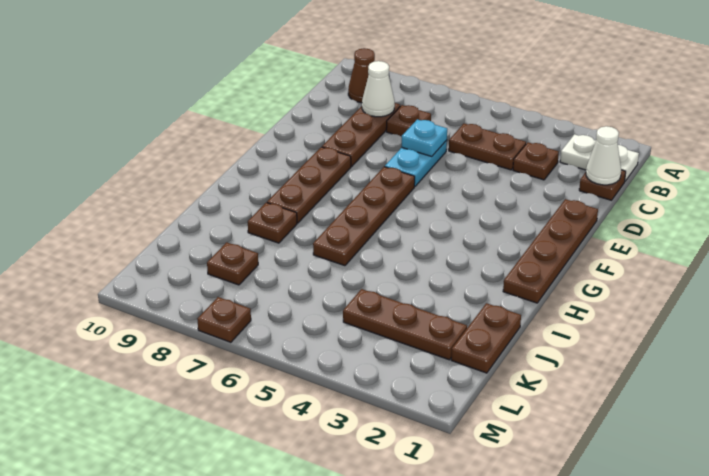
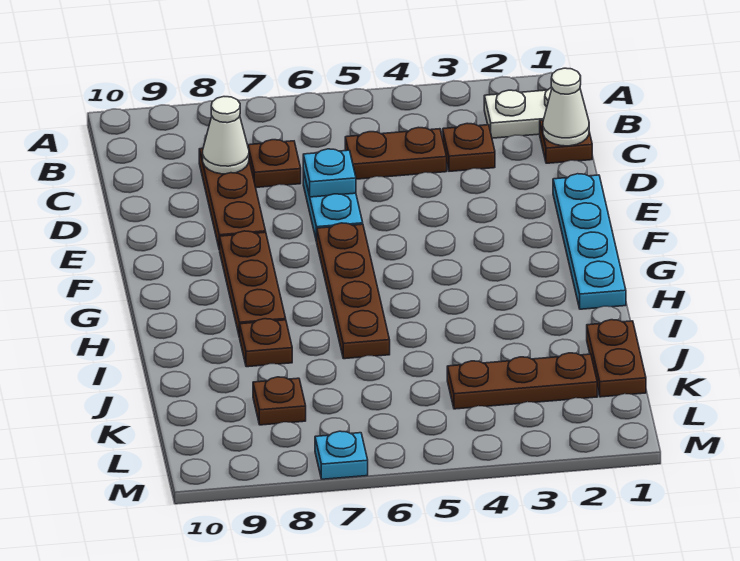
brown cone B9 level 1 -> none
brown plate E1:H1 level 1 -> cyan plate E1:H1 level 1
brown plate M7 level 1 -> cyan plate M7 level 1

